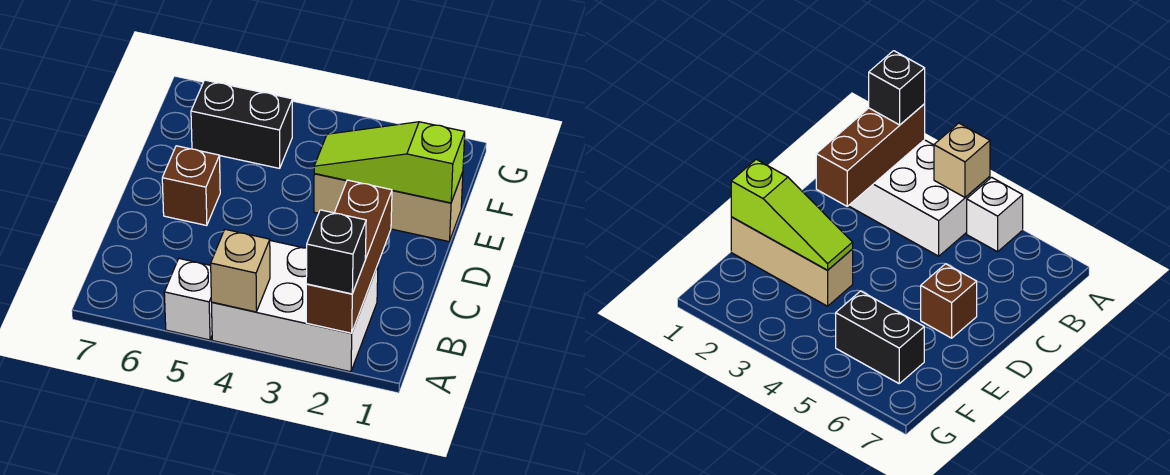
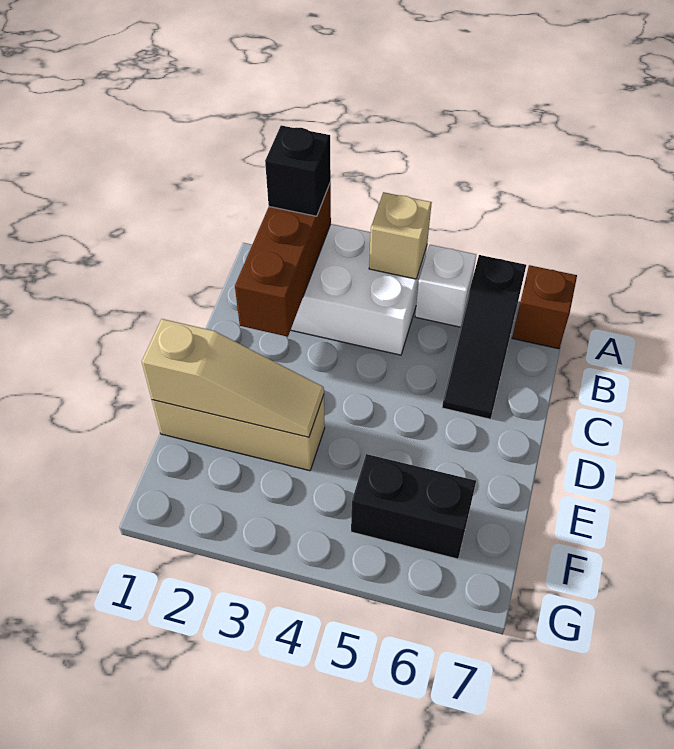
none -> black slope A6:C6 level 1 top A
brown brick D6 level 1 -> brown brick A7 level 1
lime slope E1:E3 level 2 top 1 -> tan slope E1:E3 level 2 top 1

